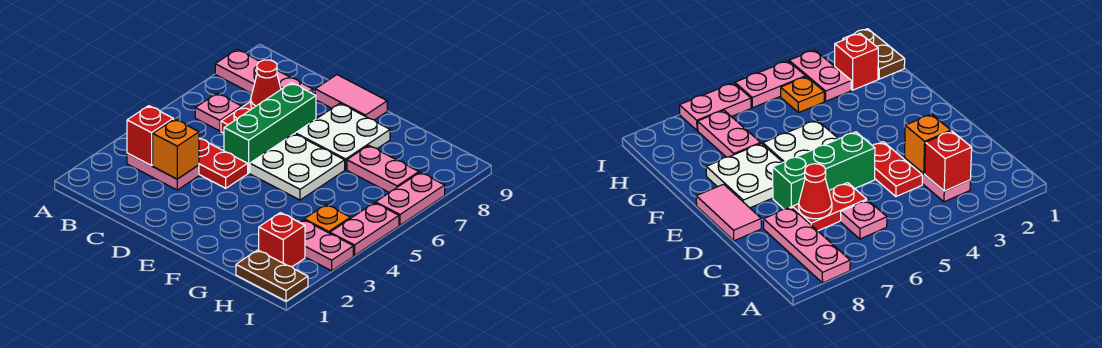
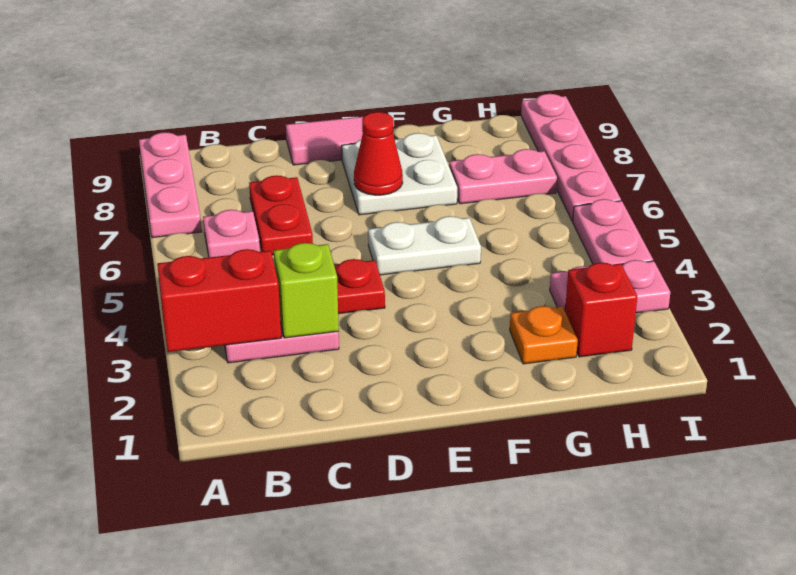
pink plate A8:C8 level 1 -> pink plate A7:A9 level 1
red brick B3 level 2 -> red brick A3:B3 level 2
orange brick C3 level 2 -> lime brick C3 level 2
red cone C7 level 2 -> red cone E7 level 2
green brick D5:D7 level 1 -> none
white plate E5:F6 level 1 -> white plate E5:F5 level 1
brown plate H1:I1 level 1 -> none
orange plate H4 level 1 -> orange plate G2 level 1
pink plate I6:I7 level 1 -> pink plate I6:I9 level 1

